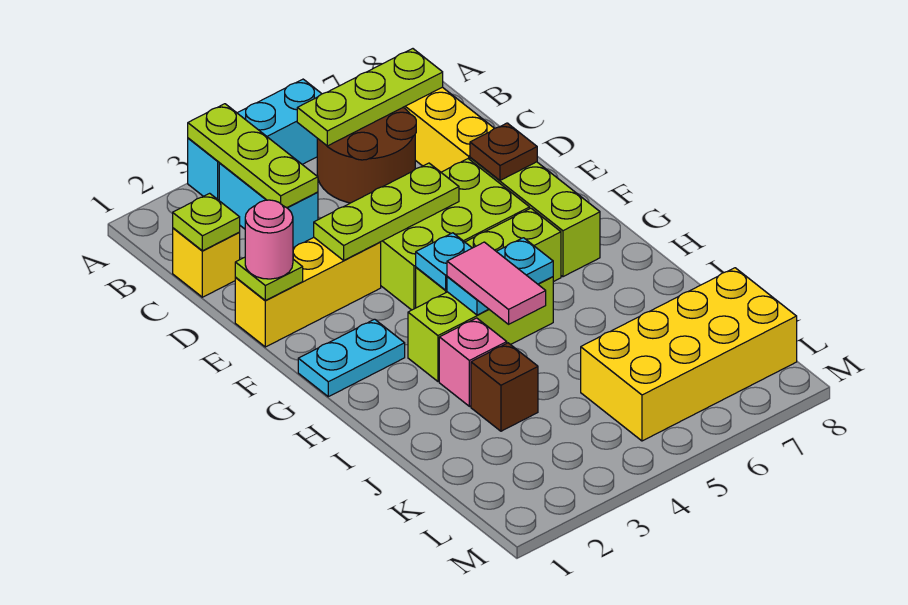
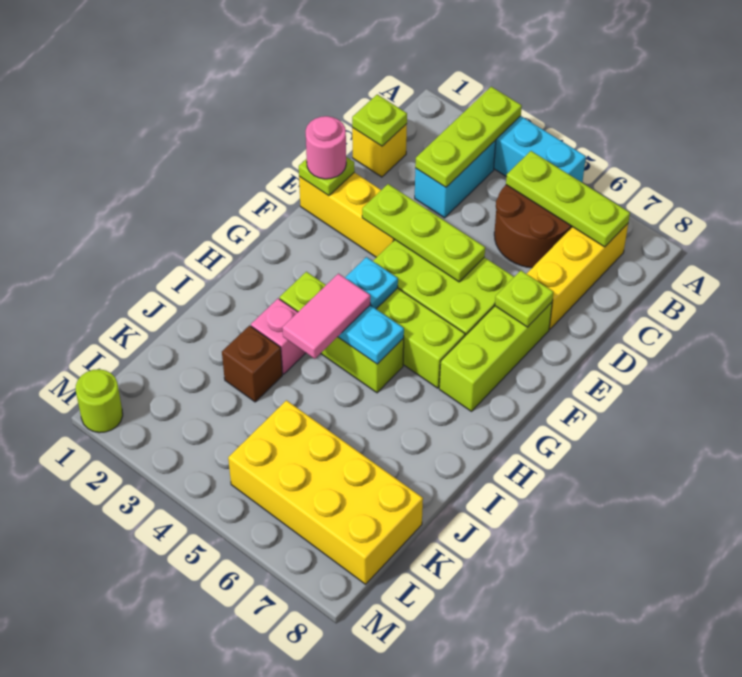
brown plate E7 level 2 -> lime plate E7 level 2
cyan plate G1:G2 level 1 -> none
none -> lime round brick M1 level 1

